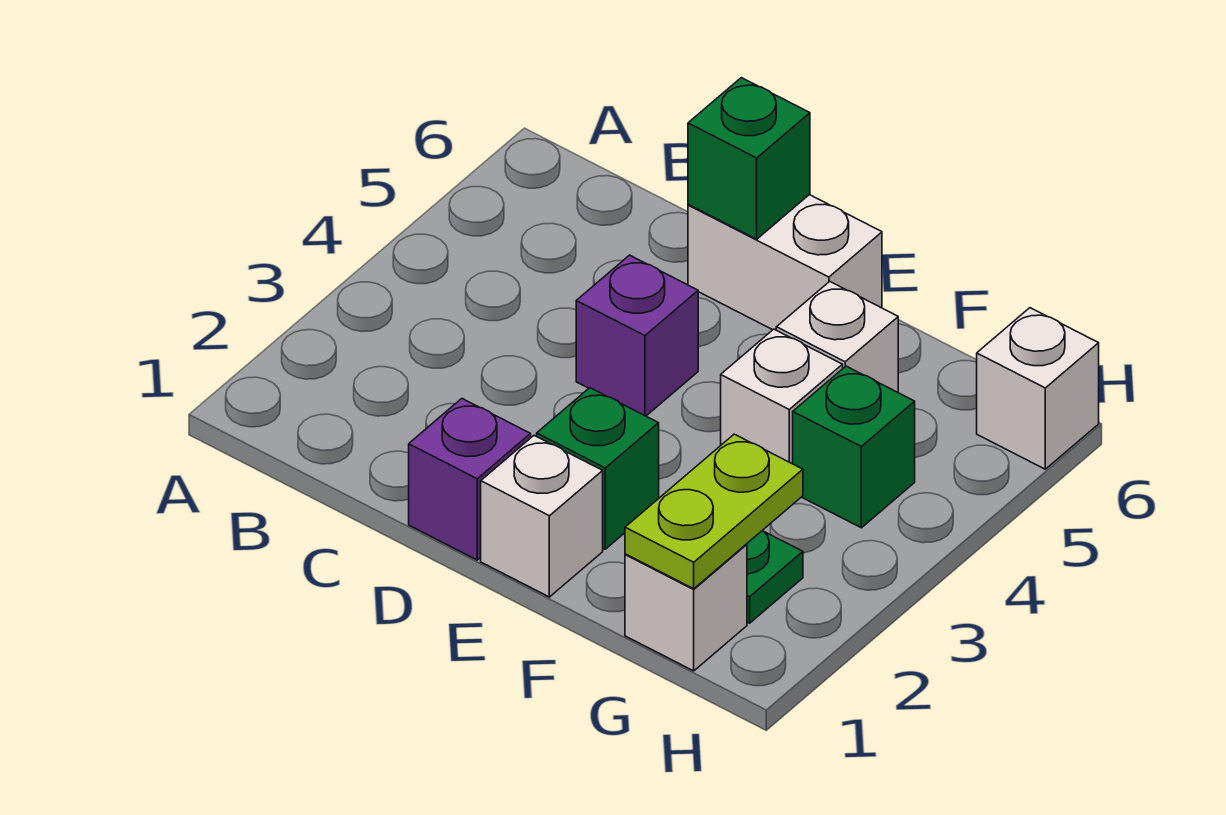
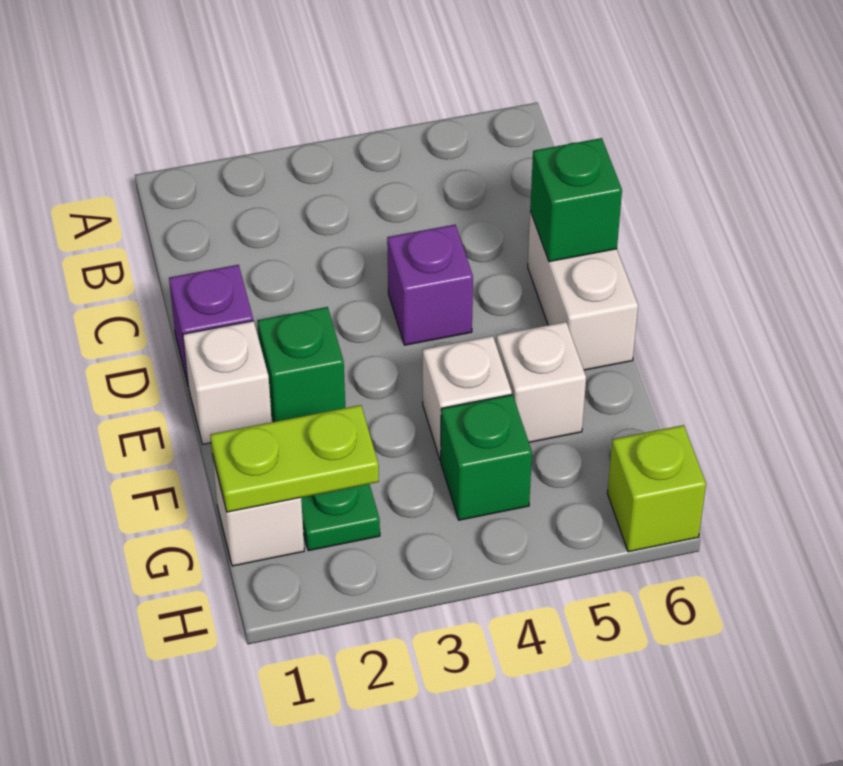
white brick H6 level 1 -> lime brick H6 level 1

